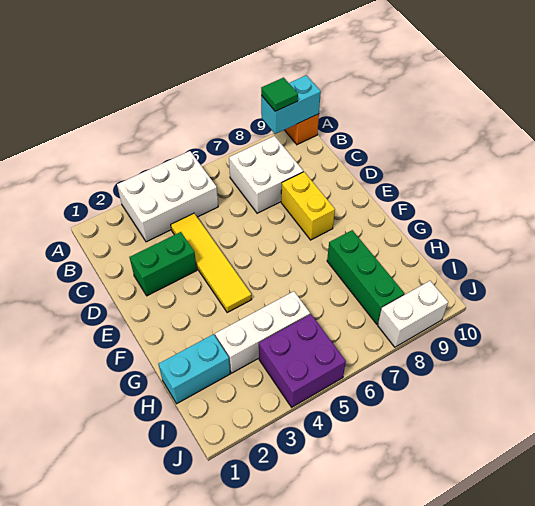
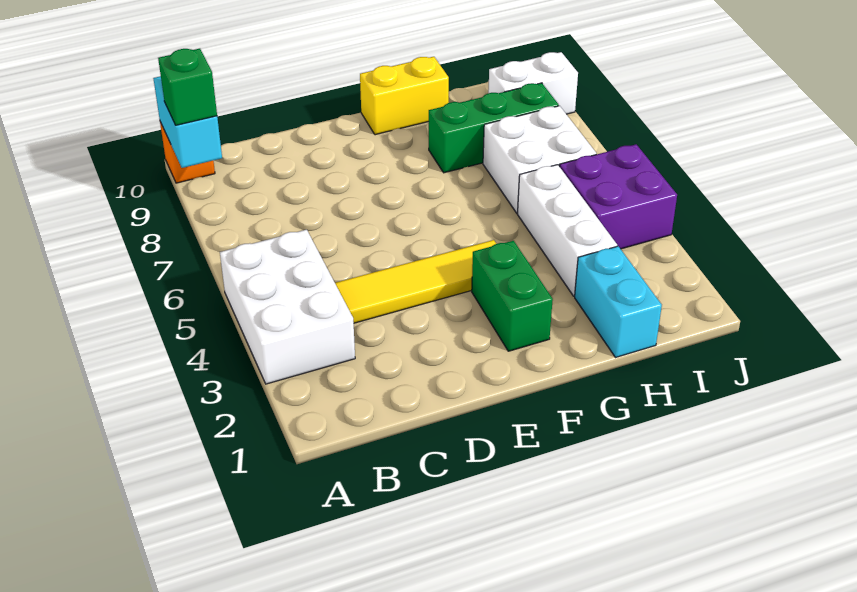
green tile A9 level 3 -> green brick A9 level 3
white brick B7:C8 level 1 -> white brick H6:I7 level 1
green brick D2:D3 level 1 -> green brick F2:F3 level 1
yellow brick D8:E8 level 1 -> yellow brick F10:G10 level 1
white brick J8:J9 level 1 -> white brick I9:J9 level 1

